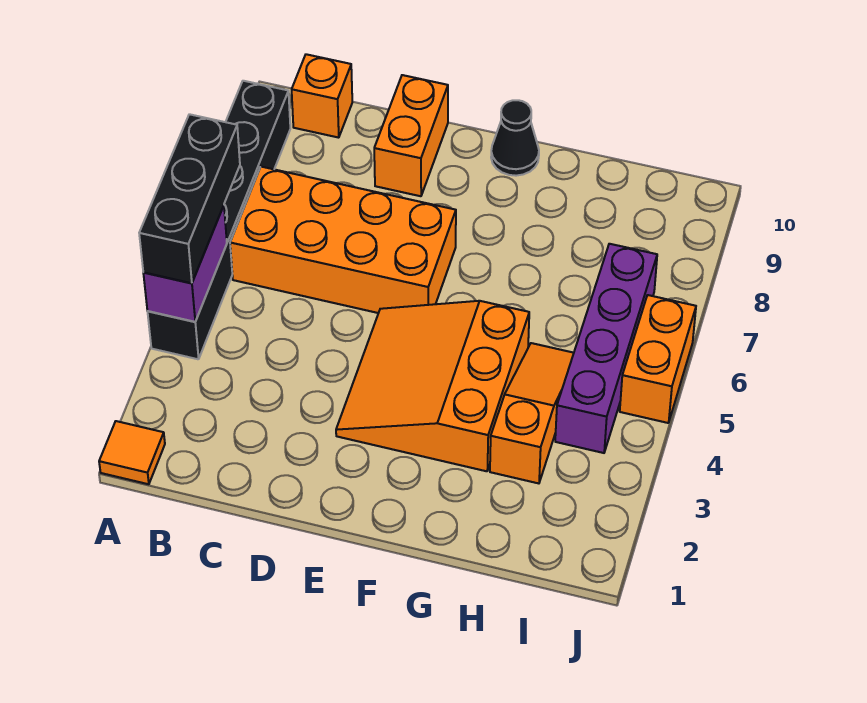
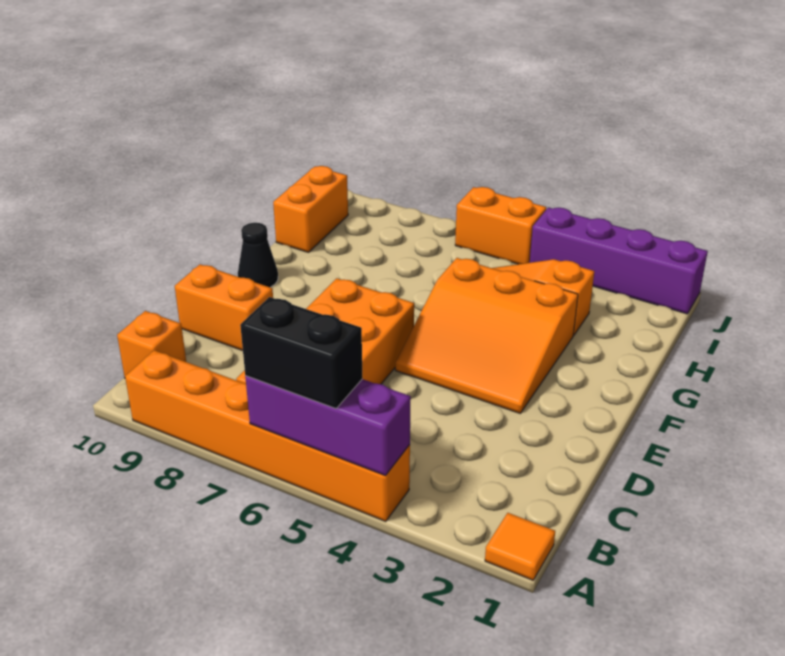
black brick A4:A9 level 1 -> orange brick A4:A9 level 1
purple brick A4:A5 level 2 -> purple brick A4:A6 level 2
black brick A4:A6 level 3 -> black brick A5:A6 level 3
none -> orange brick H10:I10 level 1
purple brick I4:I7 level 1 -> purple brick J1:J4 level 1

